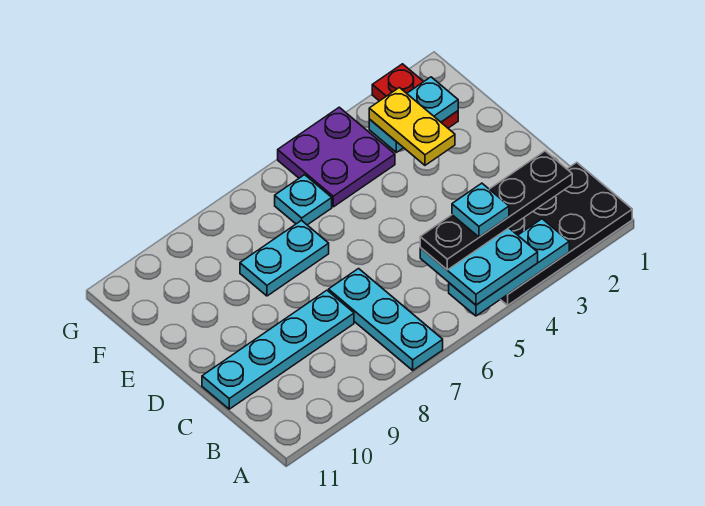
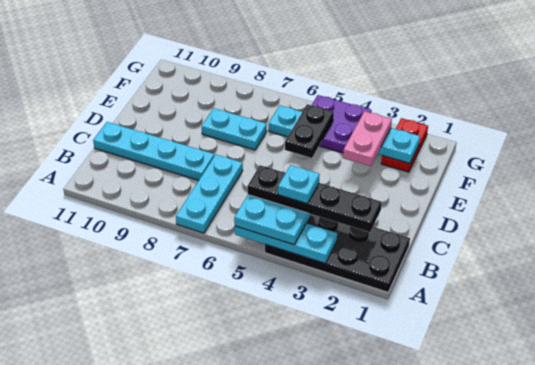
yellow plate E3:F3 level 3 -> pink plate E3:F3 level 3
none -> black plate E5:F5 level 2

